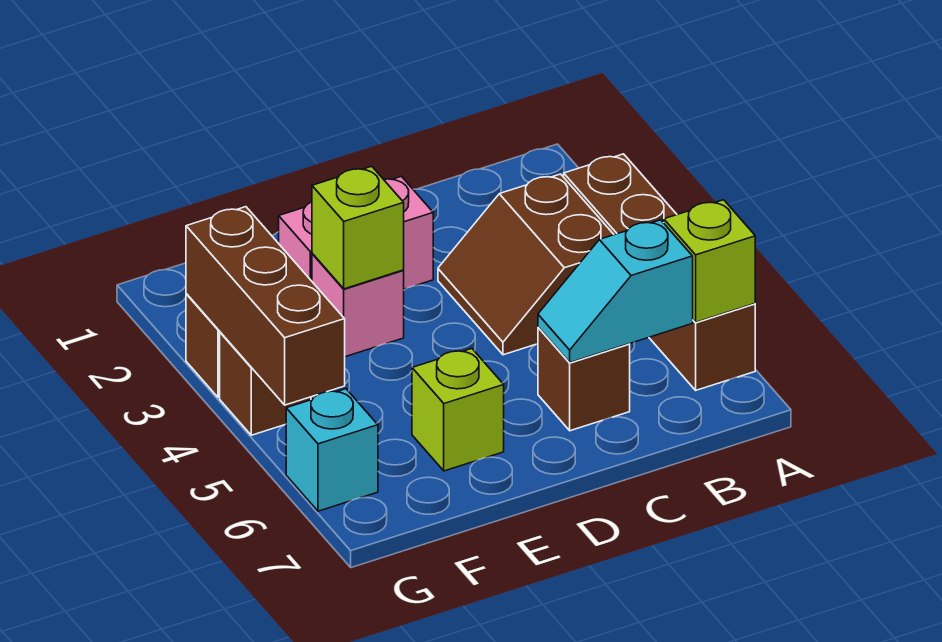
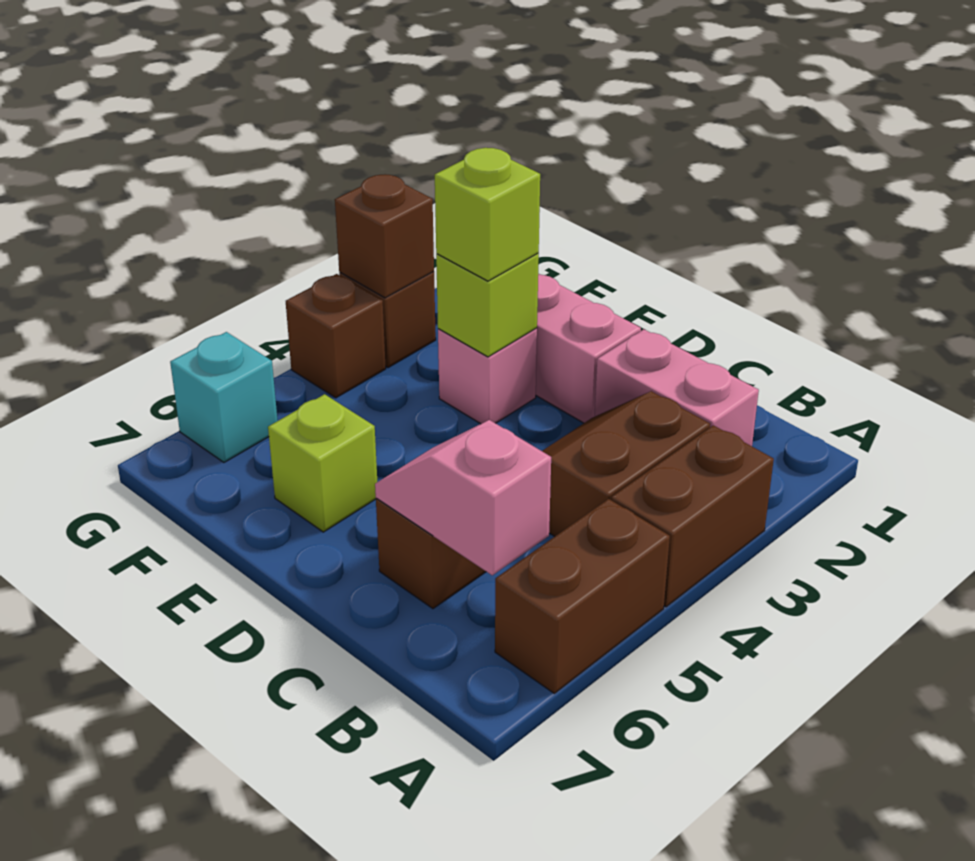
lime brick A6 level 2 -> lime brick E3 level 3
none -> pink brick B2:C2 level 1
cyan slope B6:C6 level 2 top B -> pink slope B6:C6 level 2 top B
brown brick G3:G5 level 2 -> brown brick G3 level 2

